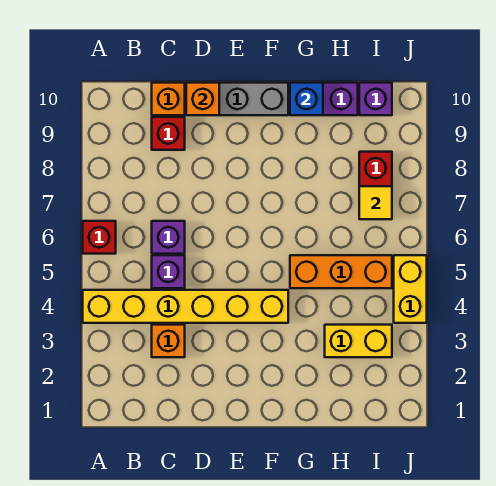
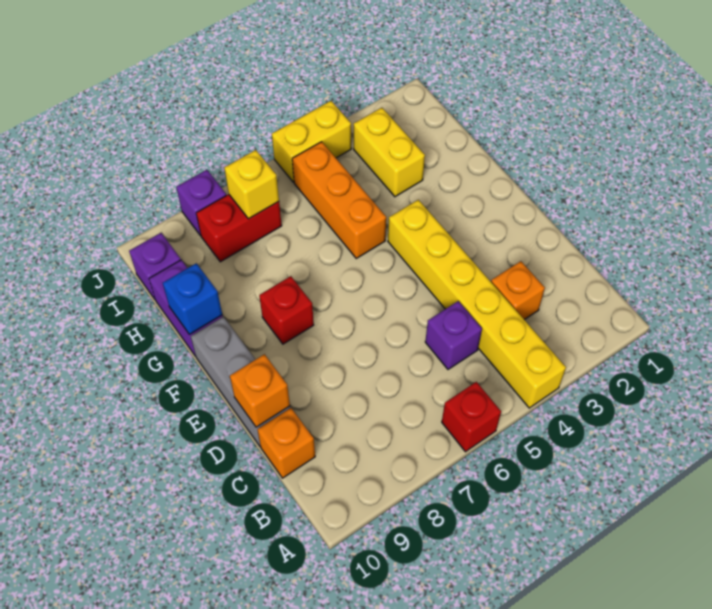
purple brick C6 level 1 -> purple brick J8 level 1
red brick C9 level 1 -> red brick F8 level 1
yellow tile I7 level 2 -> yellow brick I7 level 2

